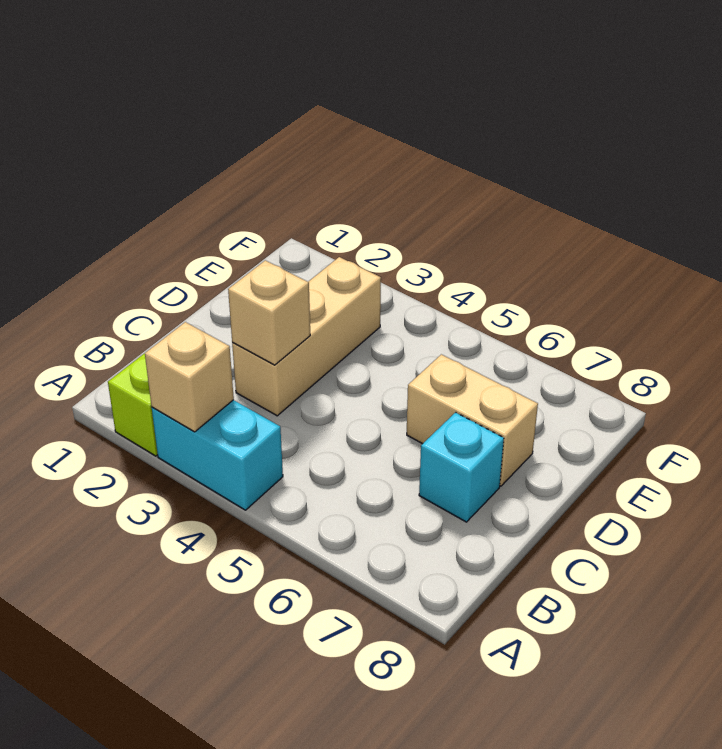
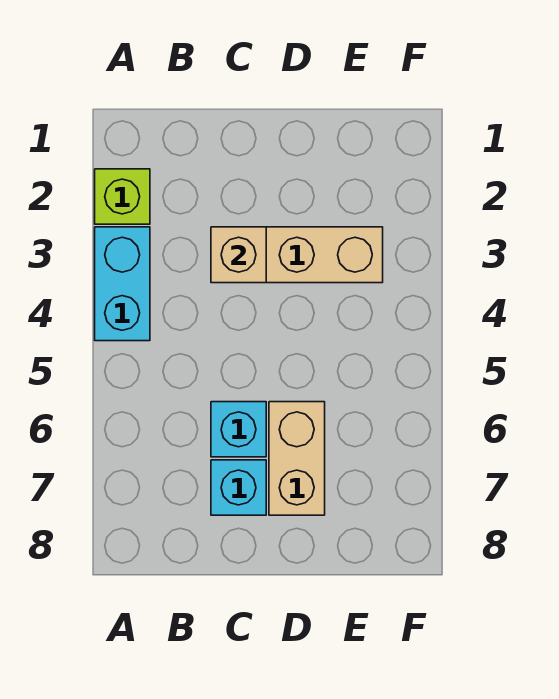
tan brick A3 level 2 -> none
none -> cyan brick C6 level 1

